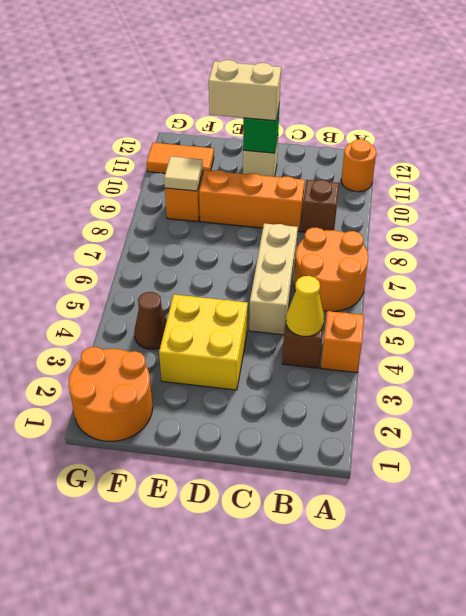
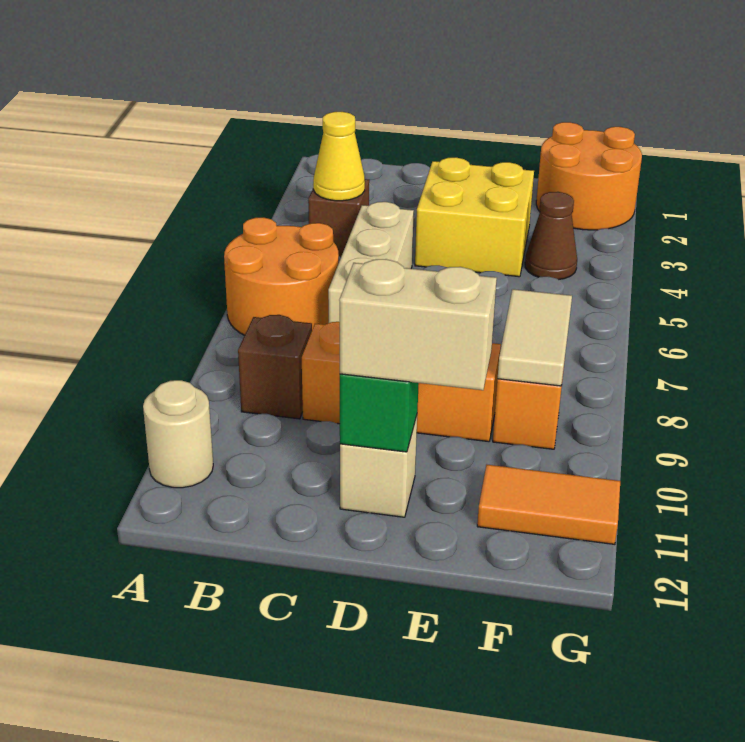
orange brick A4 level 1 -> none
orange round brick A11 level 1 -> tan round brick A11 level 1
tan tile F9 level 2 -> tan tile F8:F9 level 2

